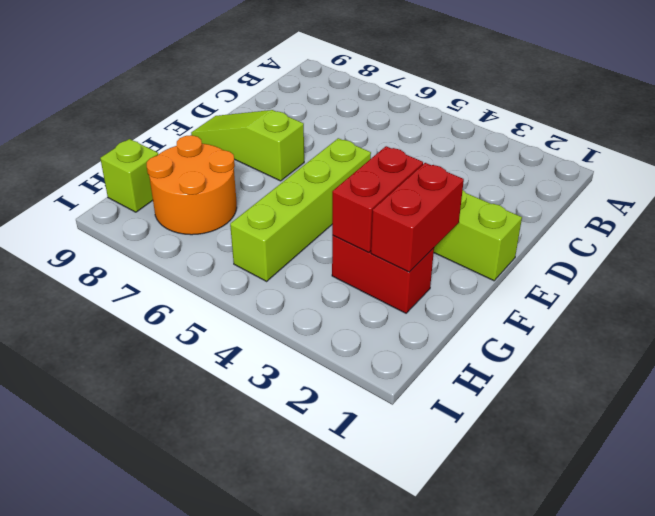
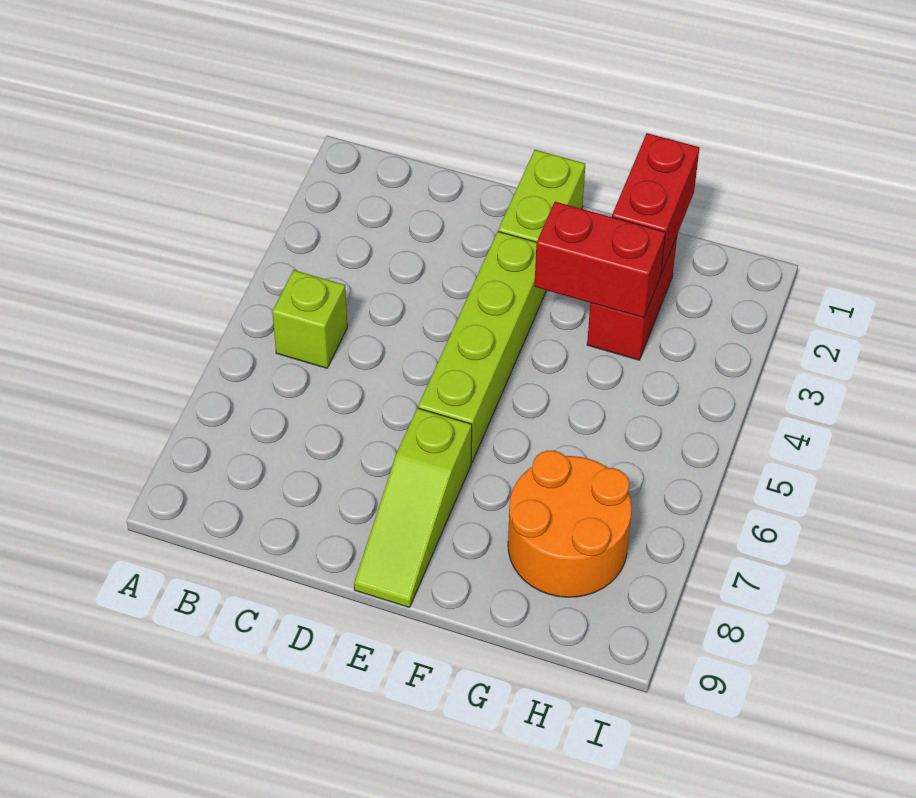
lime brick E5:H5 level 1 -> lime brick E3:E6 level 1
red brick F2:G2 level 2 -> red brick G1:G2 level 2
lime brick H9 level 1 -> lime brick B5 level 1

